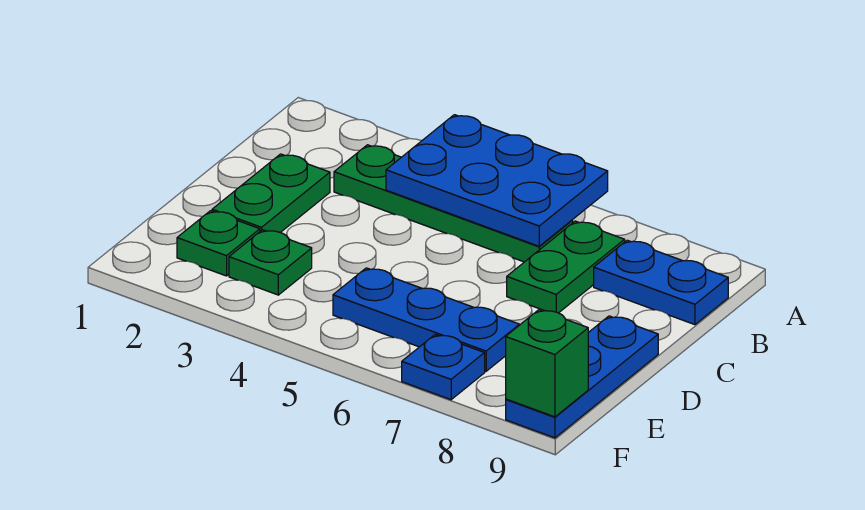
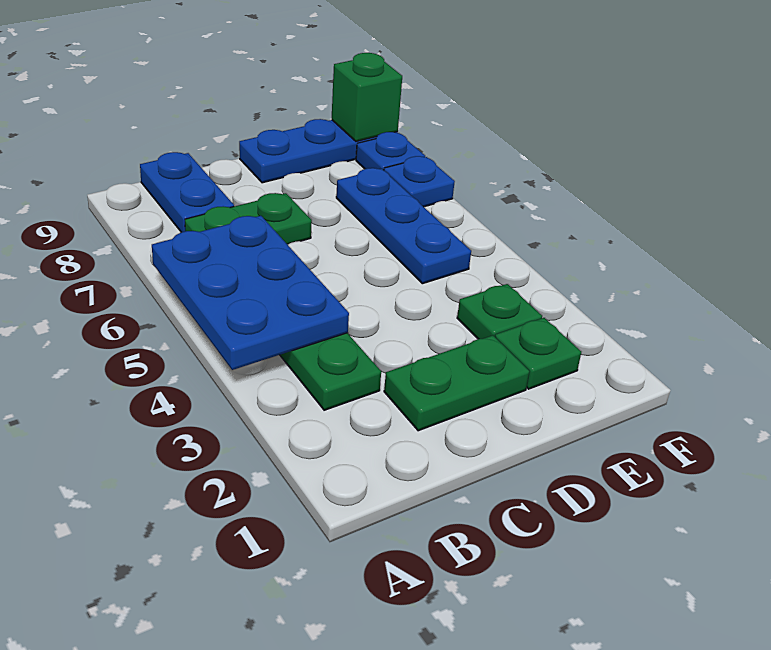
none -> blue plate F8 level 1

